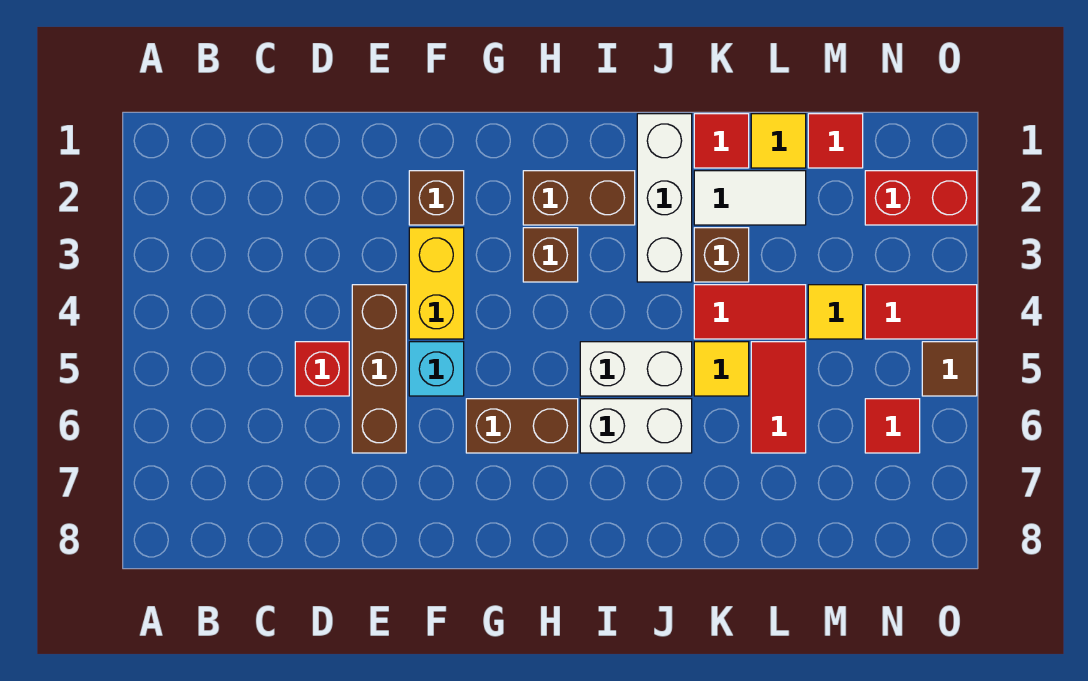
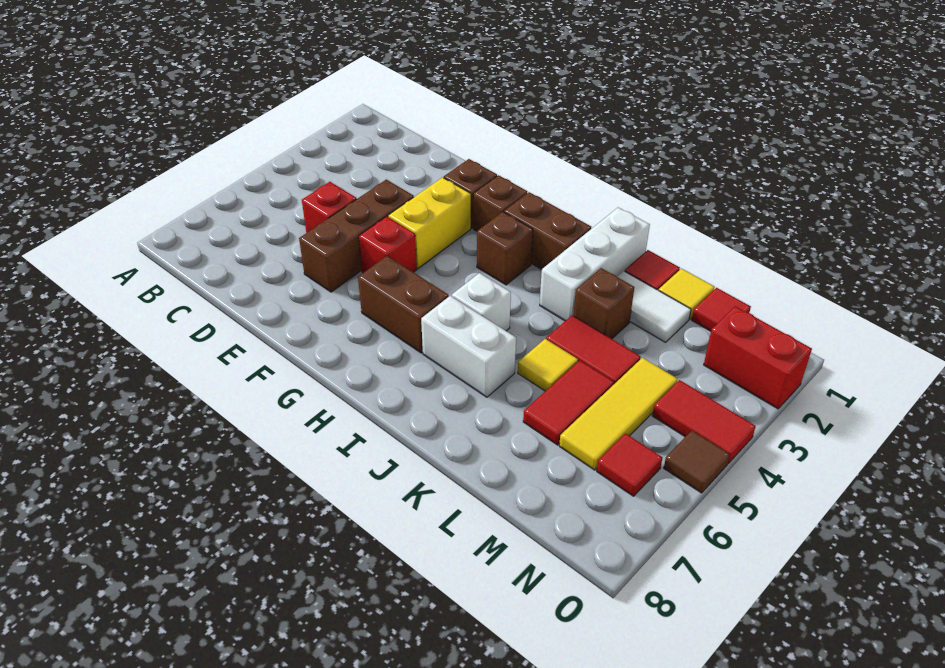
cyan brick F5 level 1 -> red brick F5 level 1
none -> brown brick G2 level 1
white brick I5:J5 level 1 -> white brick I5 level 1
yellow tile M4 level 1 -> yellow tile M4:M6 level 1

